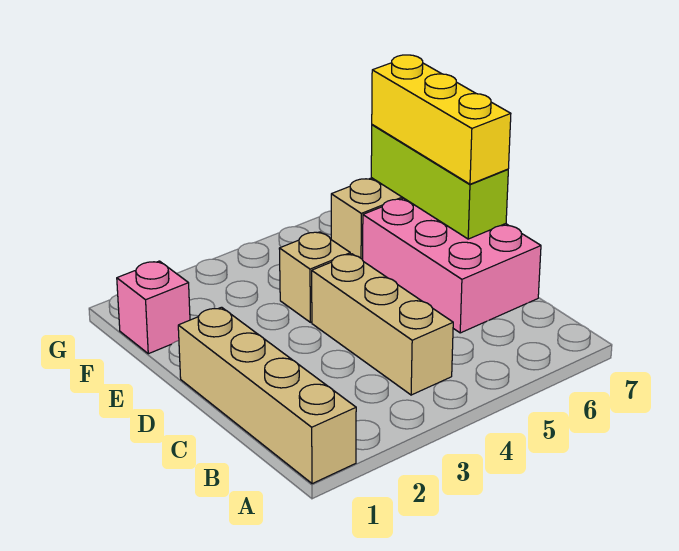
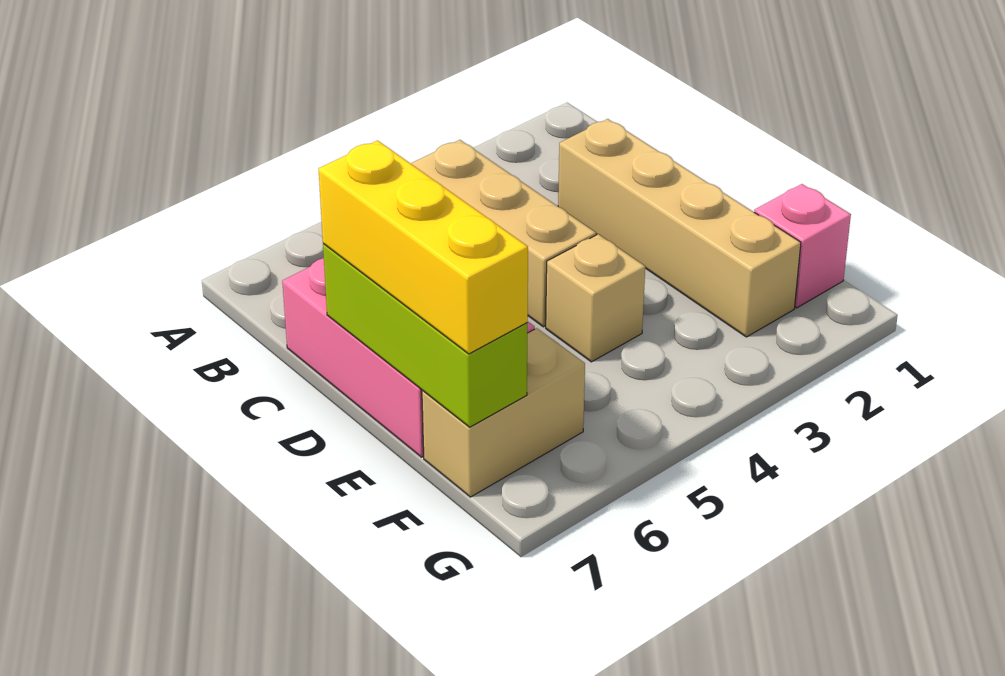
tan brick A1:D1 level 1 -> tan brick C2:F2 level 1

